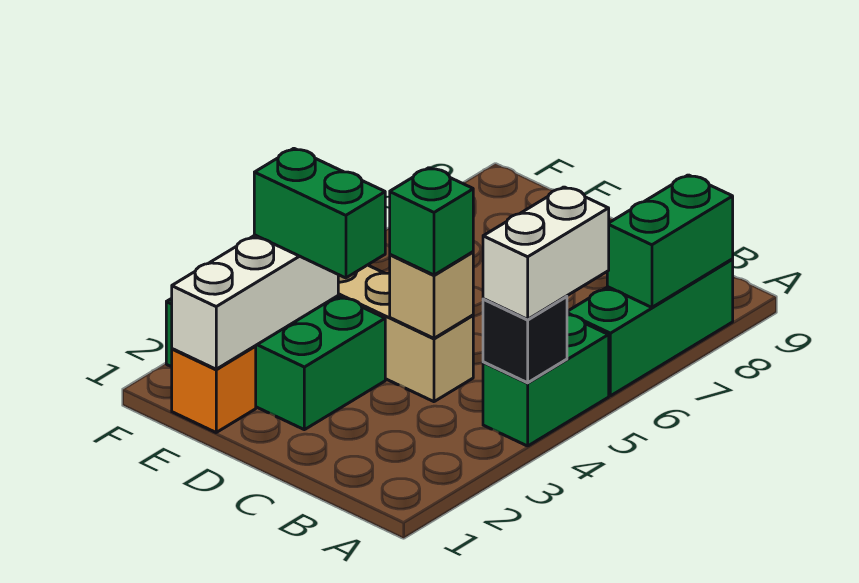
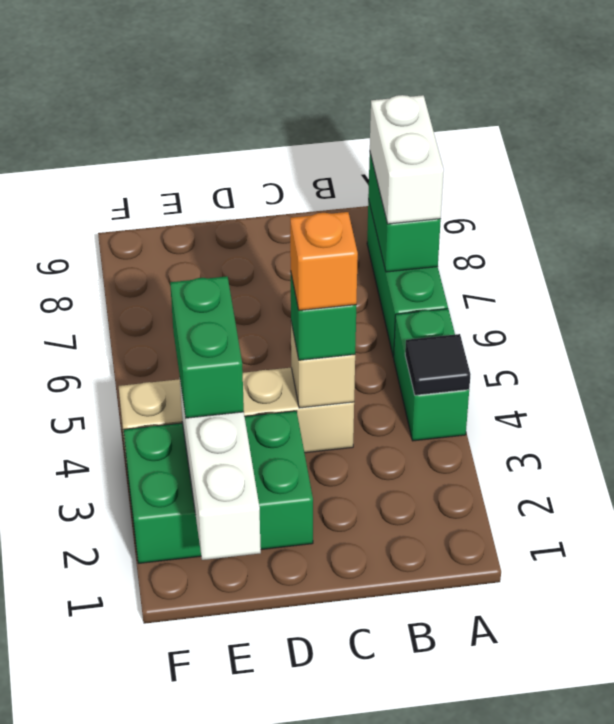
black brick A4 level 2 -> black tile A4 level 2
white brick A4:A5 level 3 -> white brick A7:A8 level 3
green brick D3:E3 level 3 -> green brick E3:E4 level 3
orange brick E1 level 1 -> orange brick C4 level 4

